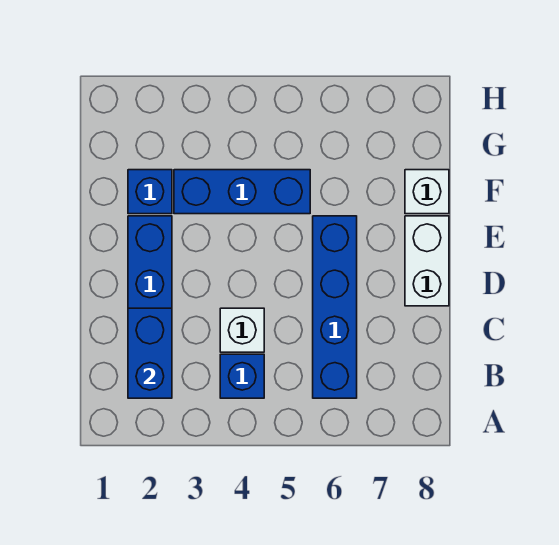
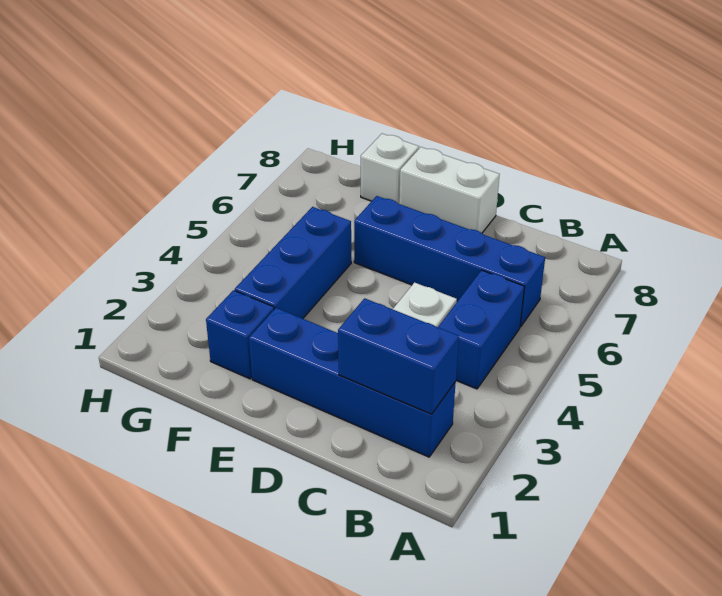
blue brick B4 level 1 -> blue brick B4:B5 level 1

